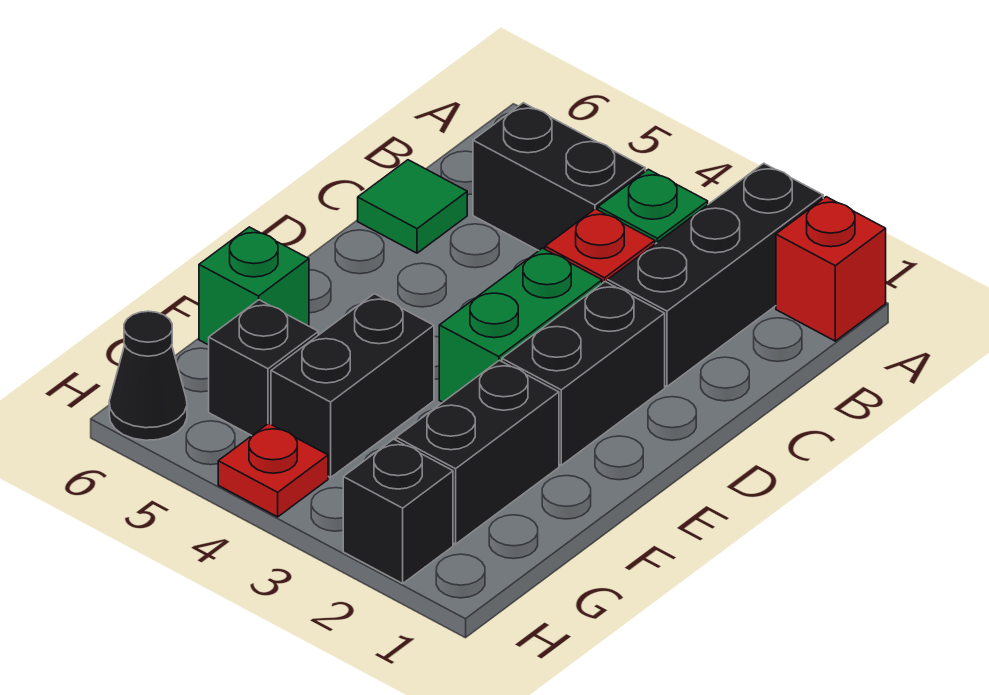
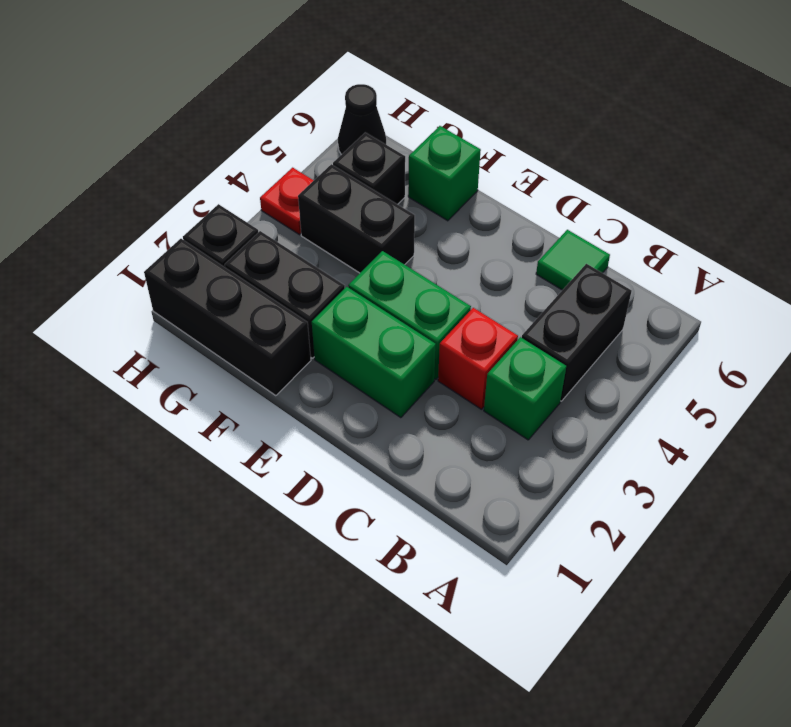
red brick A1 level 1 -> none
black brick A2:C2 level 1 -> black brick F1:H1 level 1
black brick D2:E2 level 1 -> green brick D2:E2 level 1

